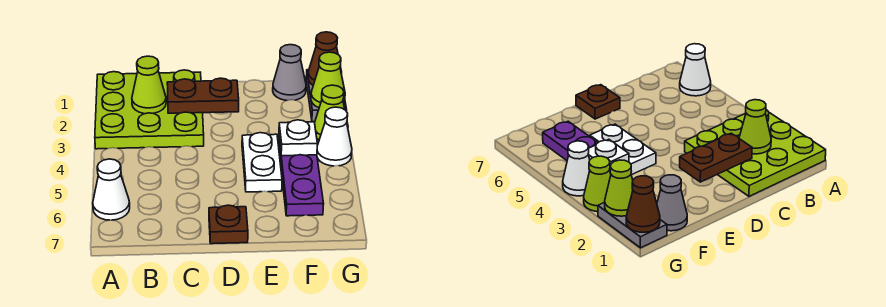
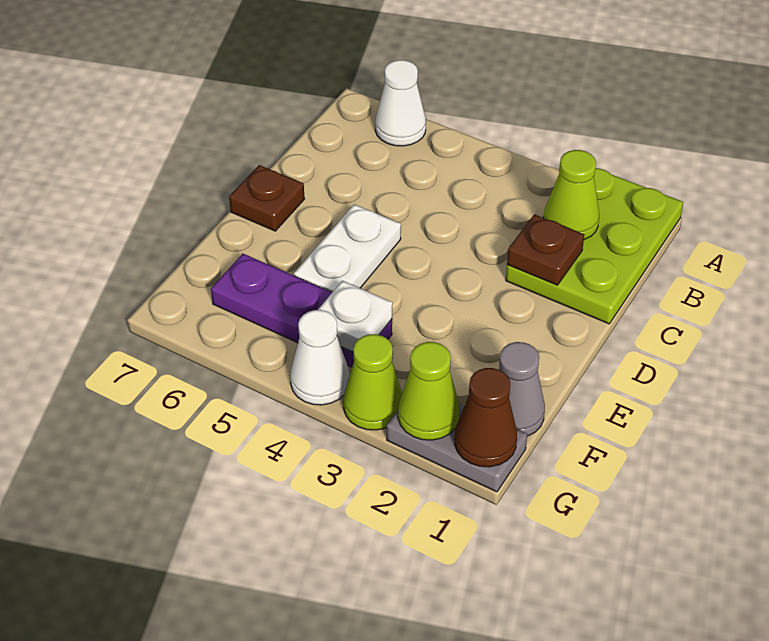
lime plate A1:C3 level 1 -> lime plate A1:C2 level 1
brown plate C2:D2 level 2 -> brown plate C2 level 2
white plate E4:E5 level 1 -> white plate D5:E5 level 1

